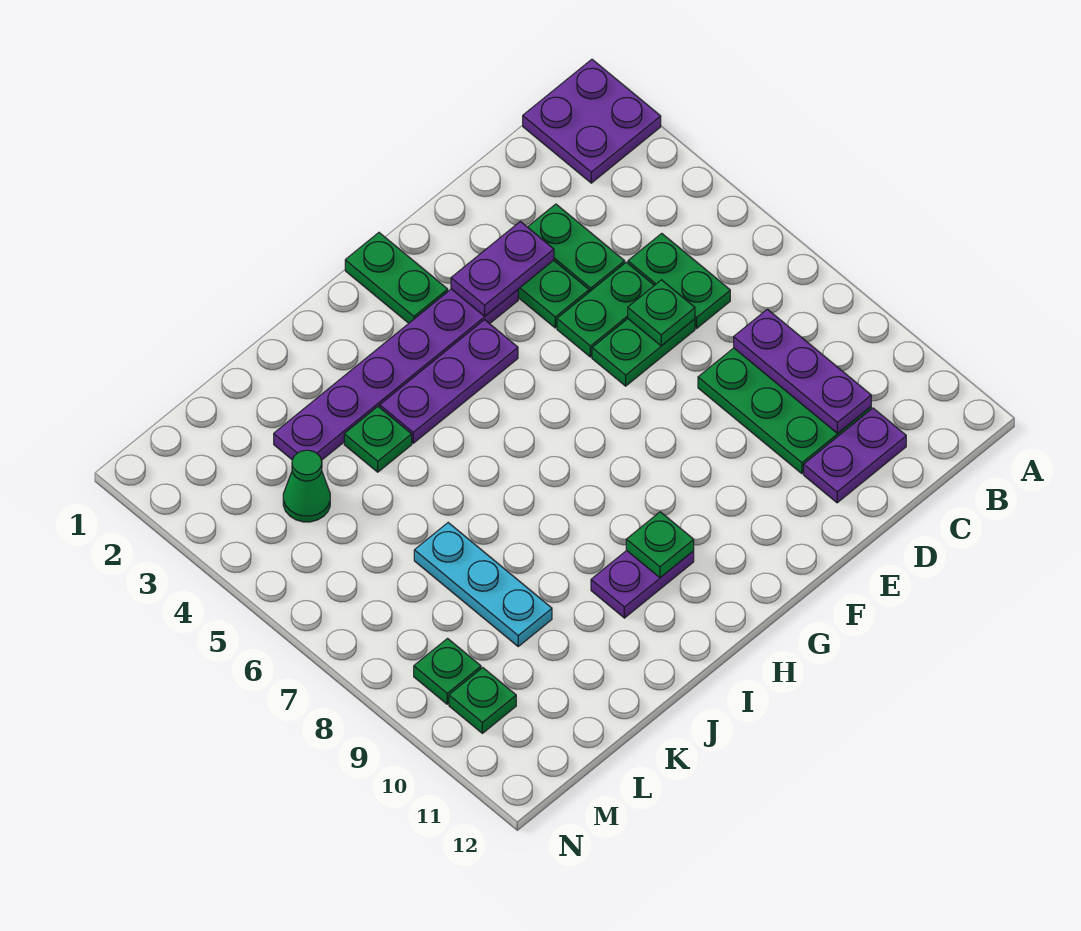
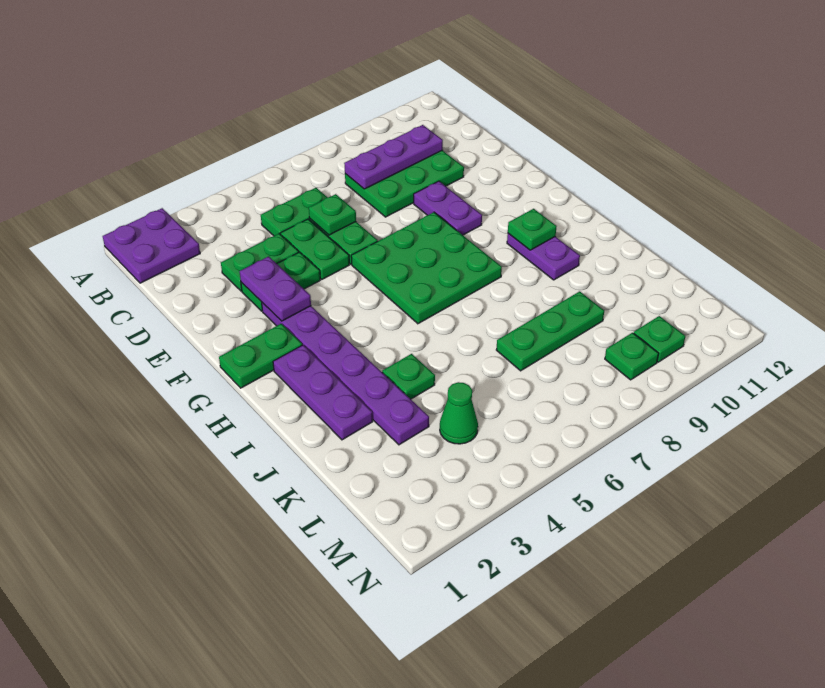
purple plate C11:D11 level 1 -> purple plate E9:F9 level 1
none -> green plate F6:H8 level 1
purple plate G4:I4 level 1 -> purple plate H2:J2 level 1
cyan plate K7:K9 level 1 -> green plate K7:K9 level 1

